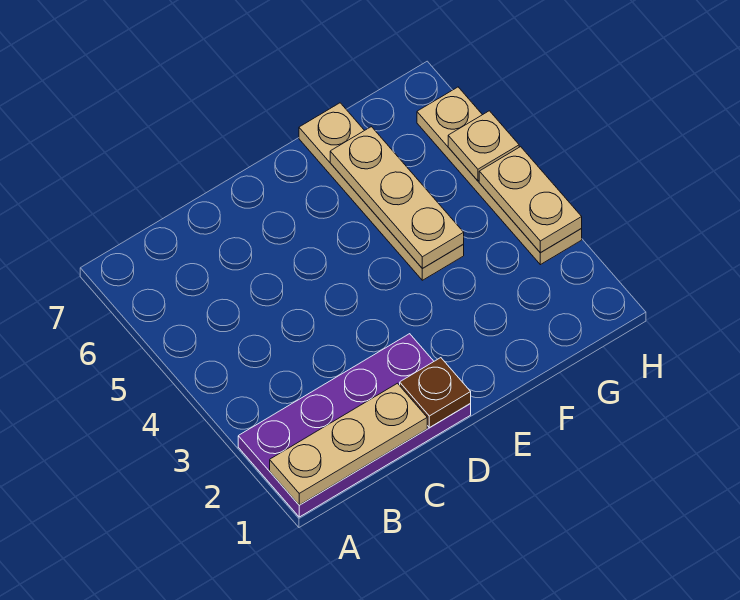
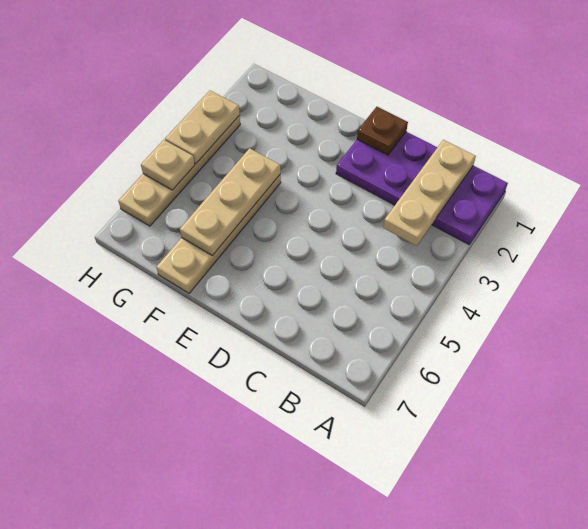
tan plate A1:C1 level 2 -> tan plate B1:B3 level 2

